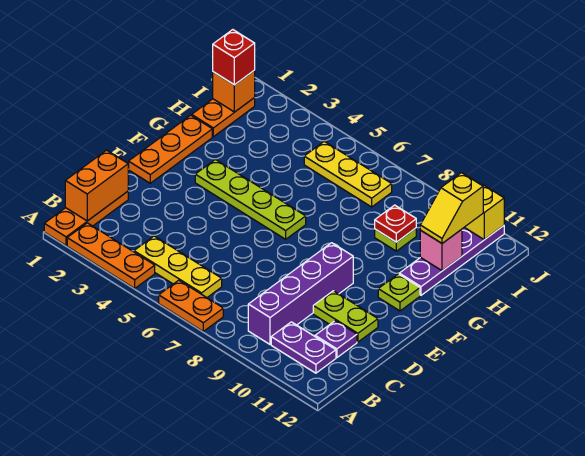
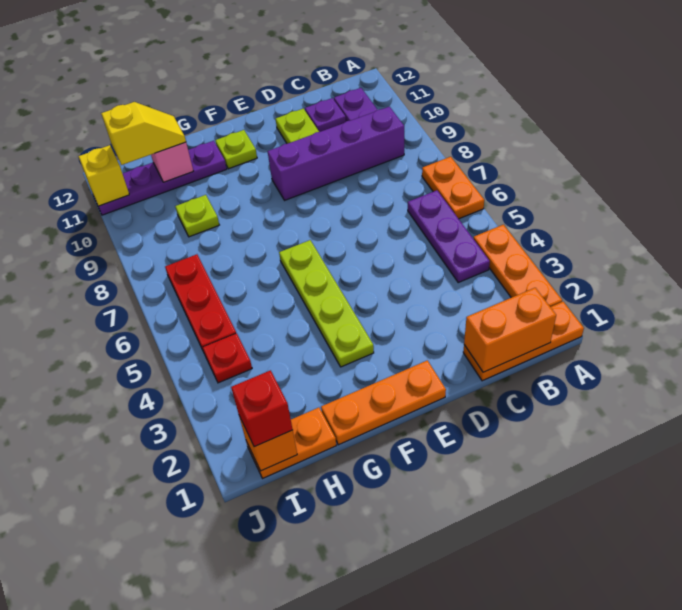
yellow plate B4:B6 level 1 -> purple plate B4:B6 level 1
red plate H9 level 2 -> red plate I4 level 1
yellow plate I5:I7 level 1 -> red plate I5:I7 level 1

